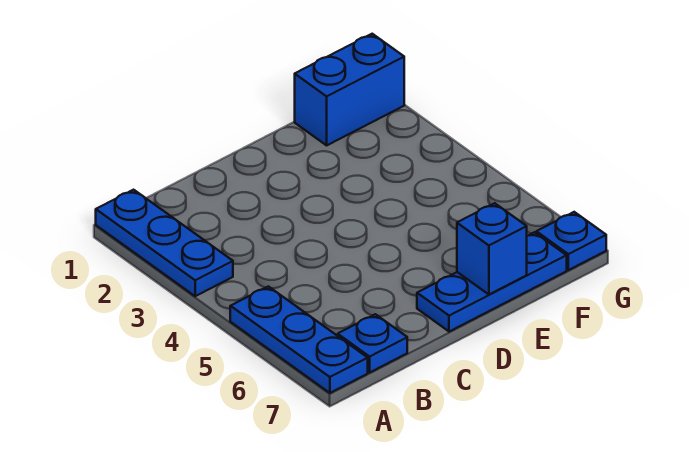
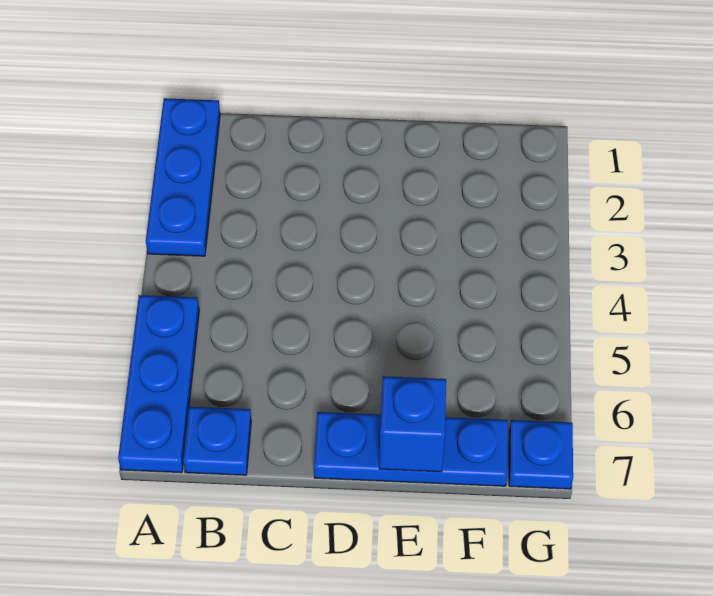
blue brick F1:G1 level 1 -> none

